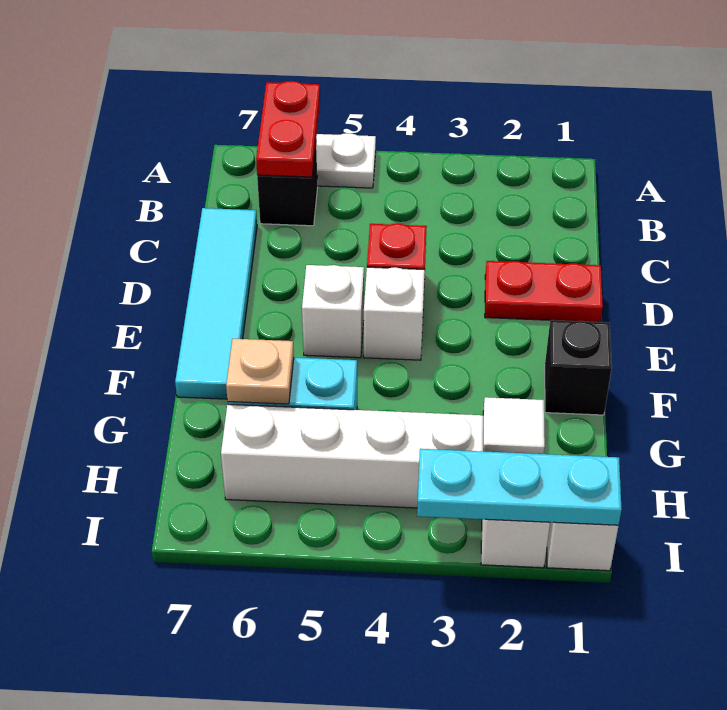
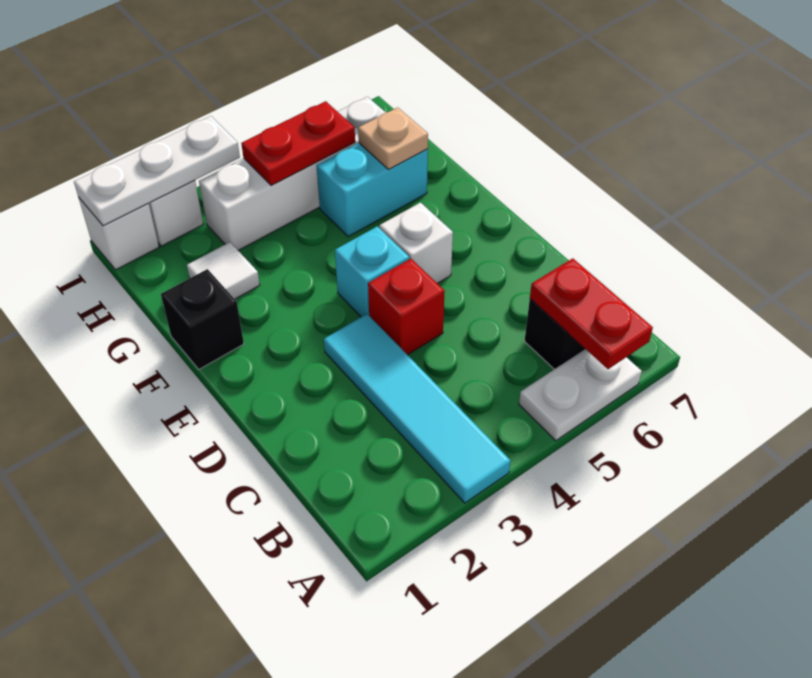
cyan tile C7:F7 level 1 -> cyan tile A3:D3 level 1
red plate D1:D2 level 1 -> red plate H4:H5 level 2
white brick E4 level 1 -> cyan brick E4 level 1
cyan plate I1:I3 level 2 -> white plate I1:I3 level 2

